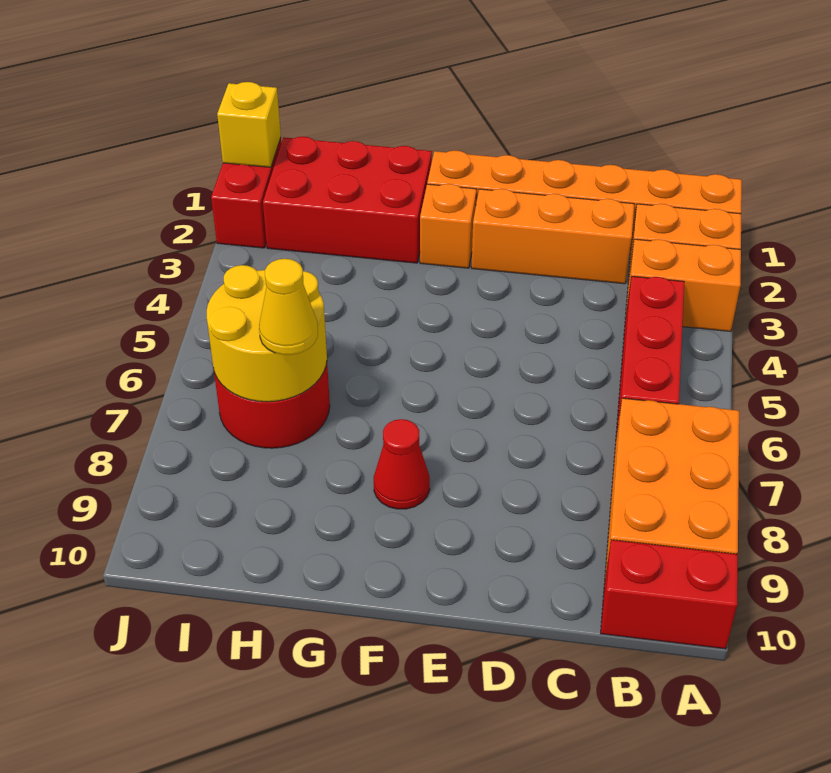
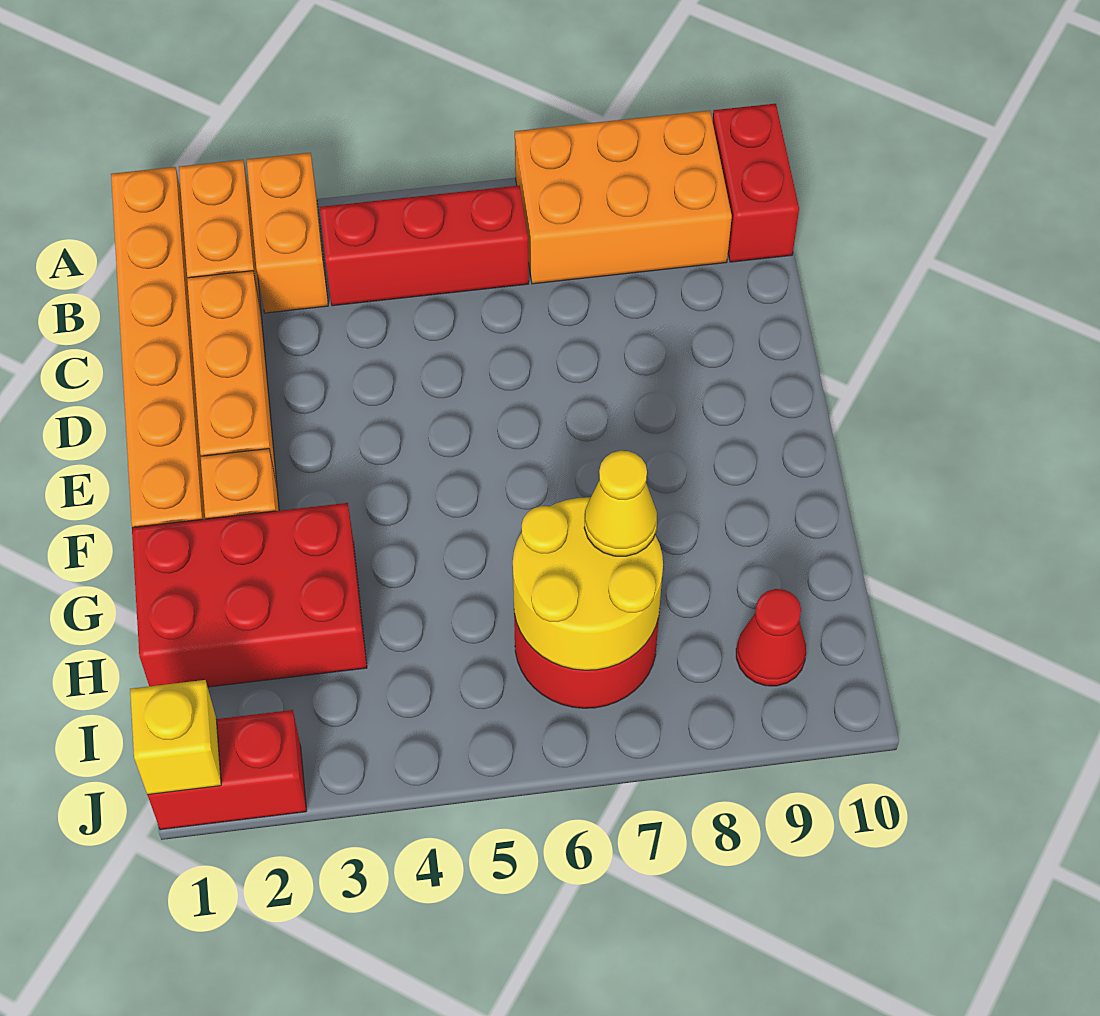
red cone F8 level 1 -> red cone I9 level 1
red brick G1:I2 level 1 -> red brick G1:H3 level 1

